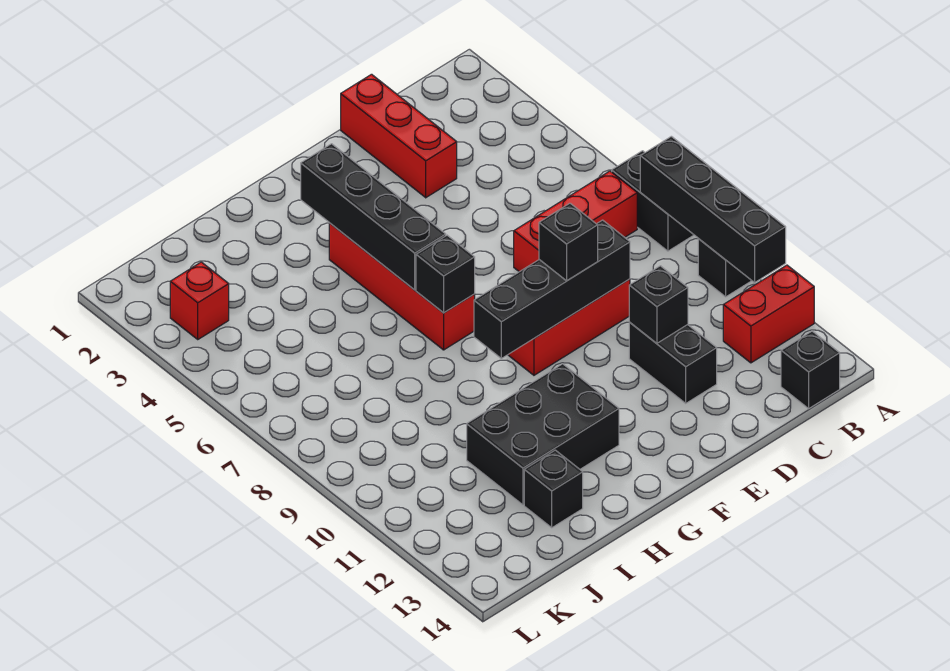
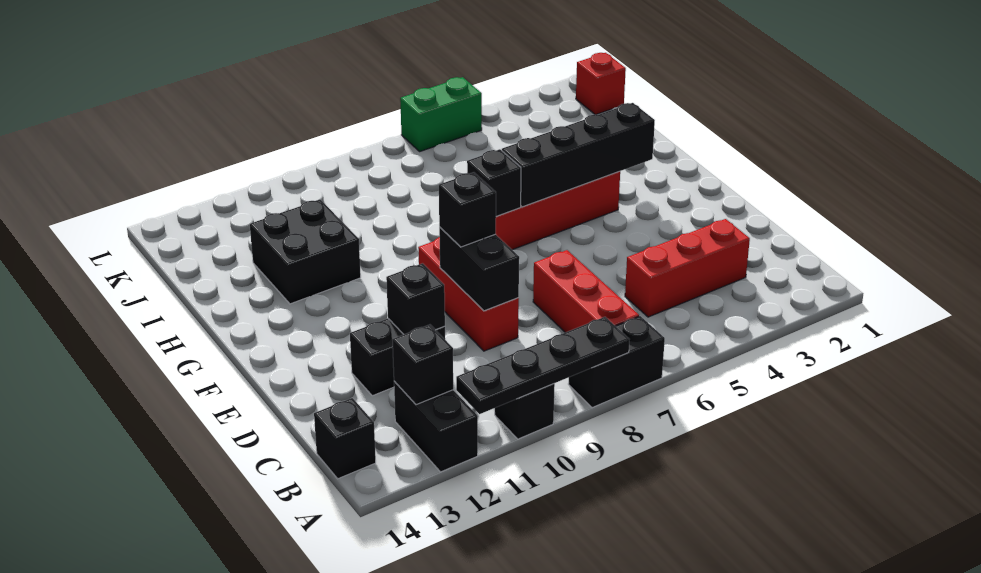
black brick A8:A11 level 2 -> black plate A8:A11 level 2
red brick A12:B12 level 1 -> black brick A12:B12 level 1
red brick D1:D3 level 1 -> red brick C3:C5 level 1
black brick D9:G9 level 2 -> black brick D9:E9 level 2
black brick G11:I12 level 1 -> black brick H11:I12 level 1
black brick I13 level 1 -> black brick B12 level 2
red brick K3 level 1 -> red brick K1 level 1
none -> green brick L5:L6 level 1

